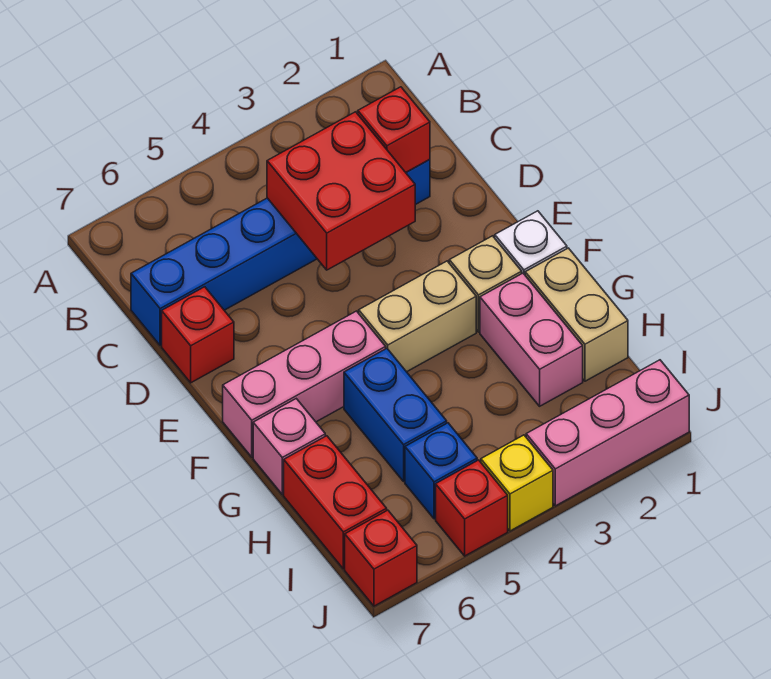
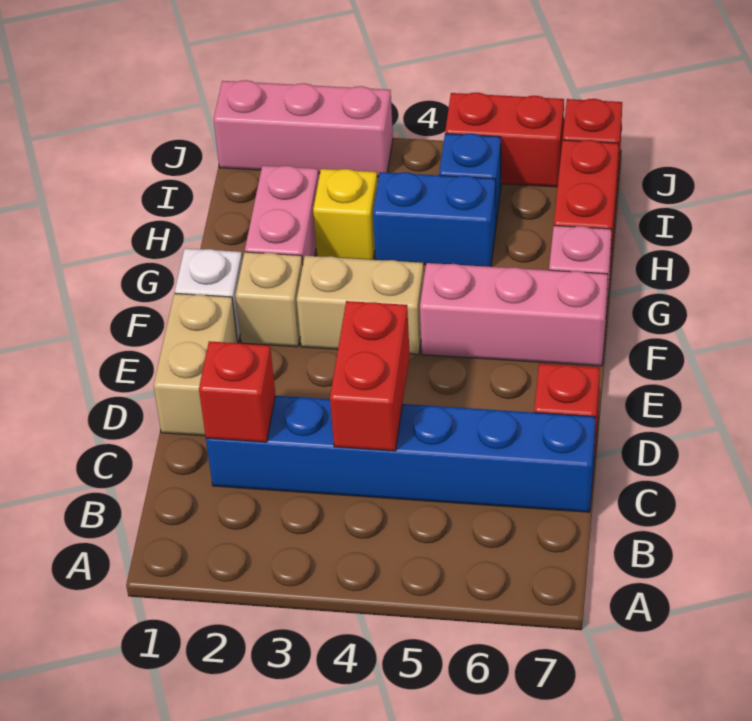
red brick C3:D4 level 2 -> red brick C4:D4 level 2
tan brick G1:H1 level 1 -> tan brick D1:E1 level 1
blue brick G5:H5 level 1 -> blue brick H4:H5 level 1
yellow brick J4 level 1 -> yellow brick H3 level 1
red brick J5 level 1 -> red brick J5:J6 level 1

